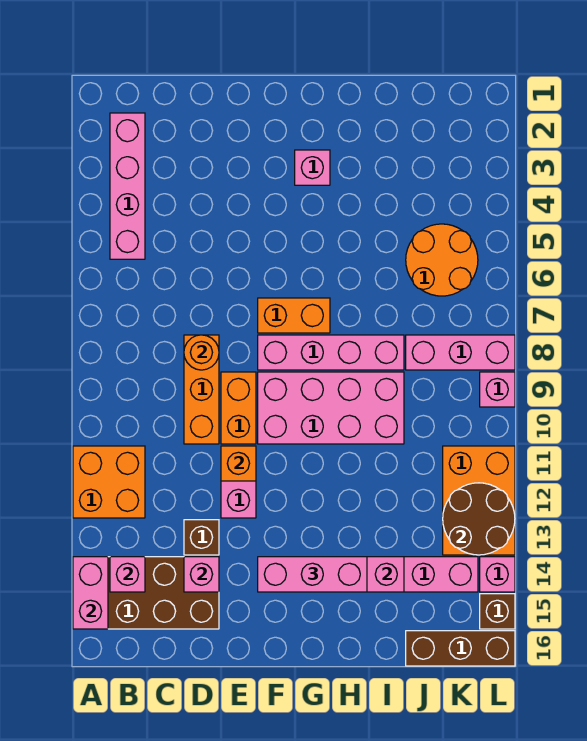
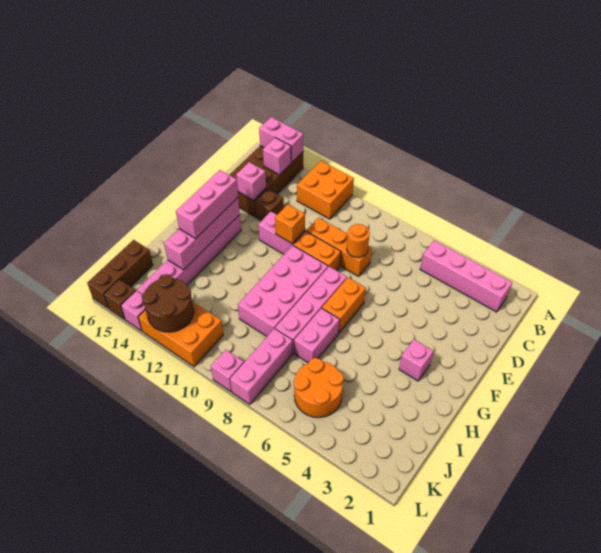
none -> pink brick H7:I7 level 1

